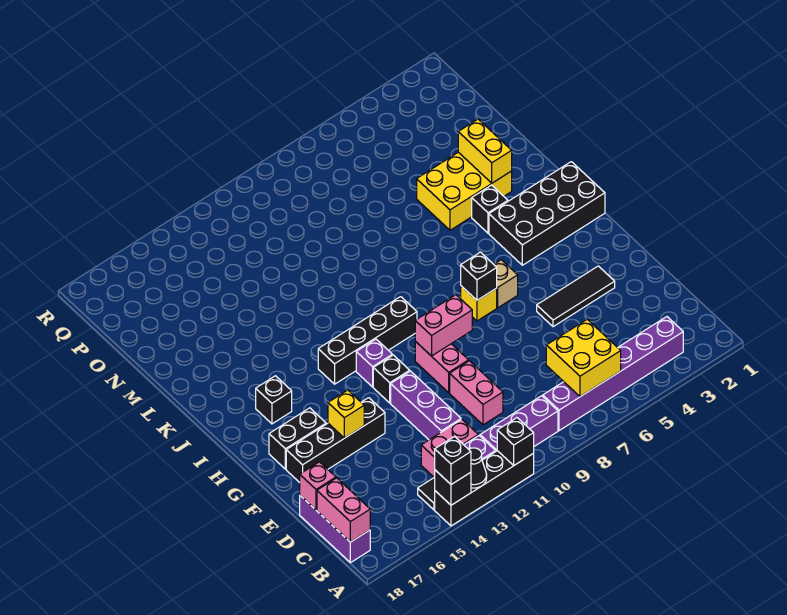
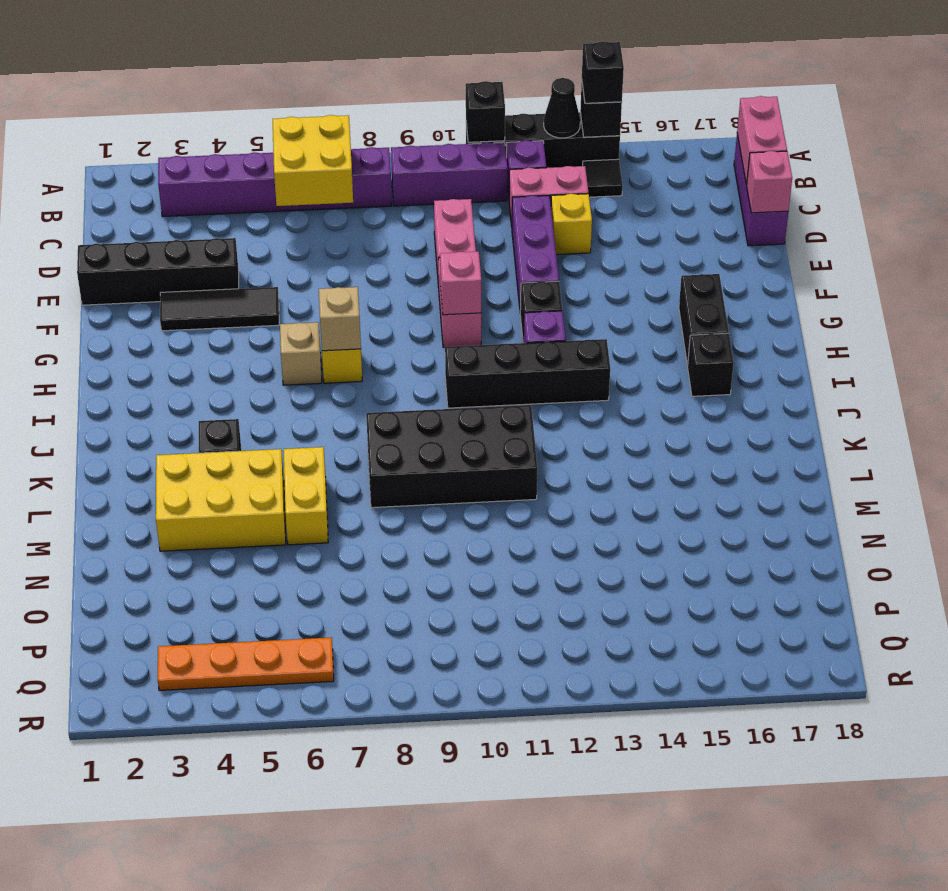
black brick F14:F17 level 1 -> black brick E1:E4 level 1
yellow brick F15 level 2 -> yellow brick D13 level 1
pink brick G9:G10 level 2 -> pink brick G10 level 2
black brick G16:G17 level 1 -> black brick G16:H16 level 1
black brick H7 level 2 -> tan brick H7 level 2
black brick I1:J4 level 1 -> black brick K8:L11 level 1
yellow brick L3:M3 level 2 -> yellow brick L6:M6 level 1
none -> orange plate Q3:Q6 level 1

